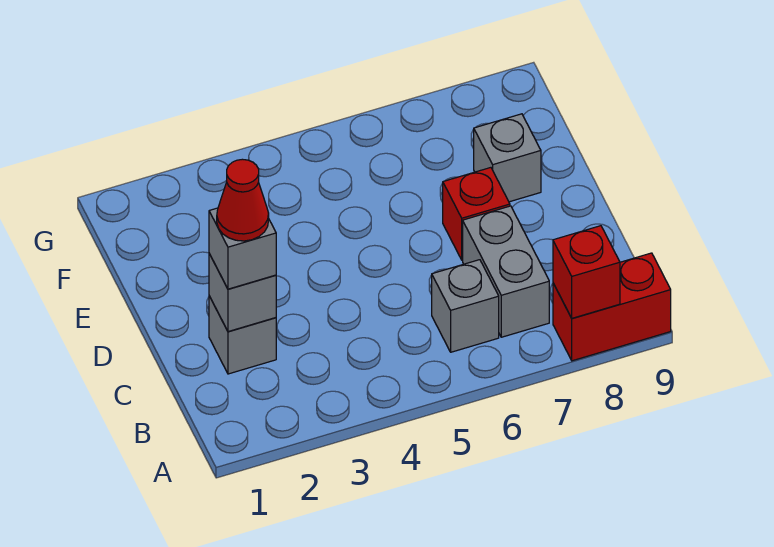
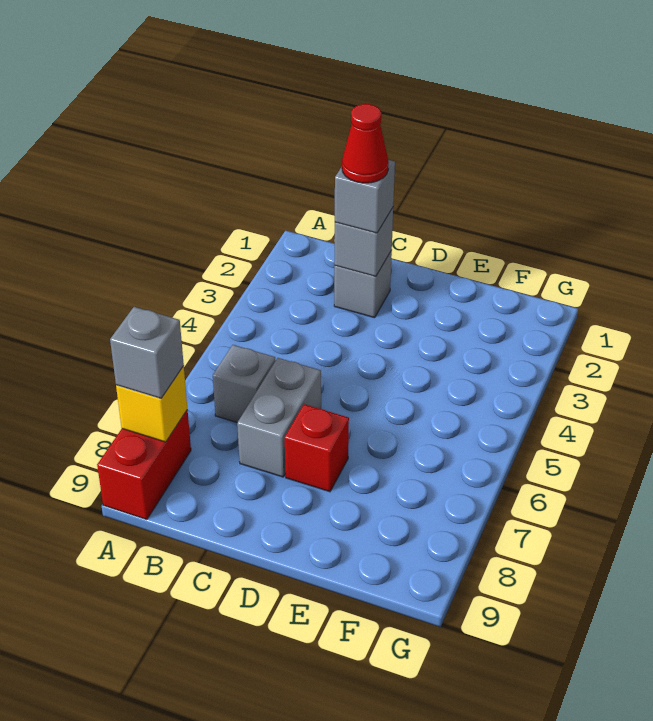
red brick A8 level 2 -> yellow brick A8 level 2
grey brick B7:C7 level 1 -> grey brick C6:C7 level 1
grey brick E8 level 1 -> grey brick A8 level 3

